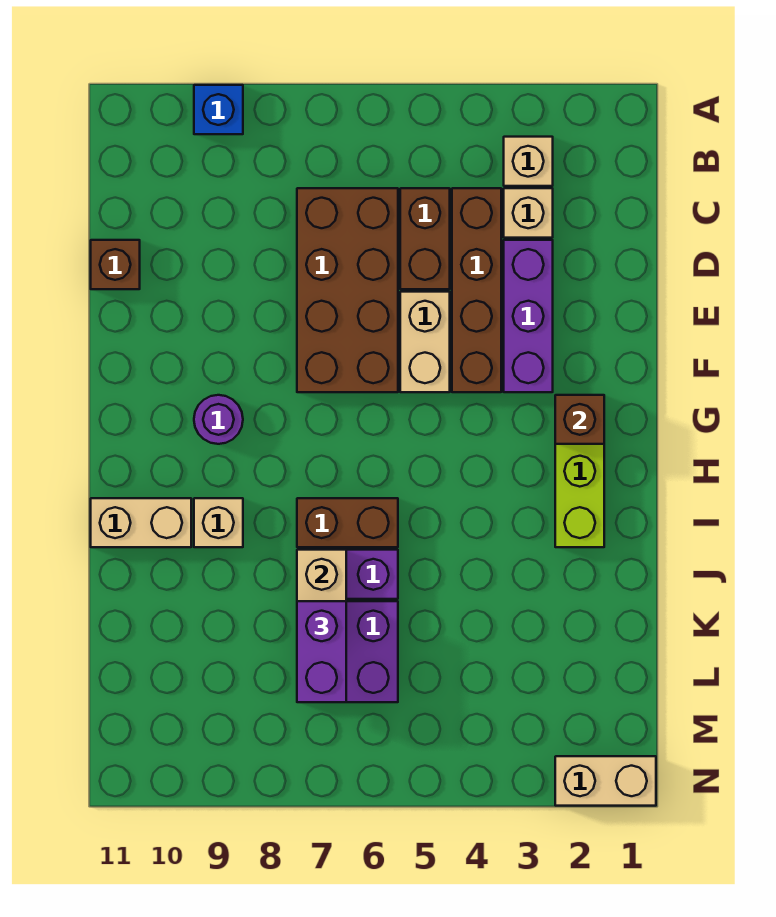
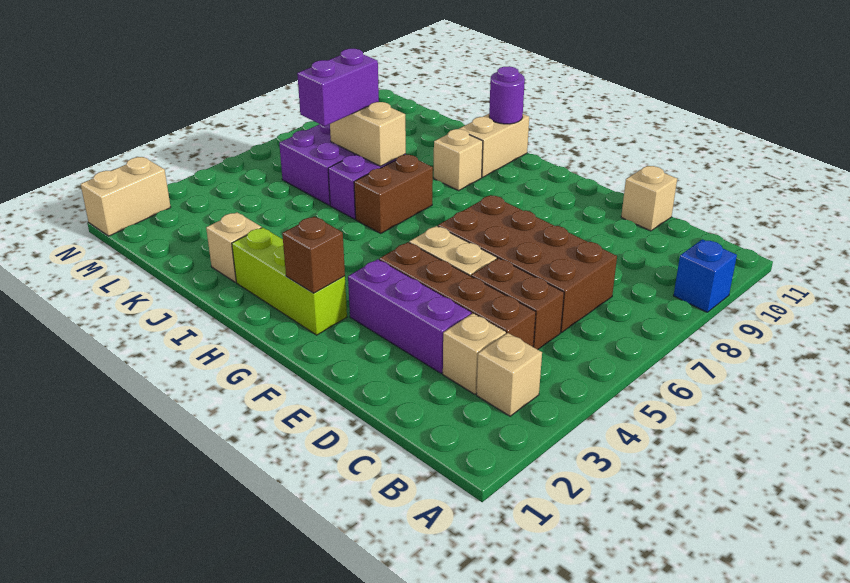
brown brick D11 level 1 -> tan brick D11 level 1
purple round brick G9 level 1 -> purple round brick I11 level 2
none -> tan brick J2 level 1
purple brick K7:L7 level 3 -> purple brick K6:K7 level 3

